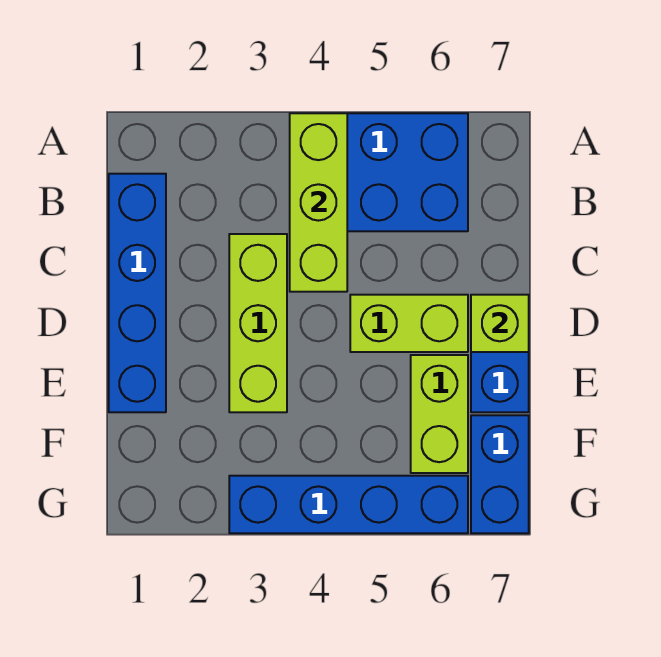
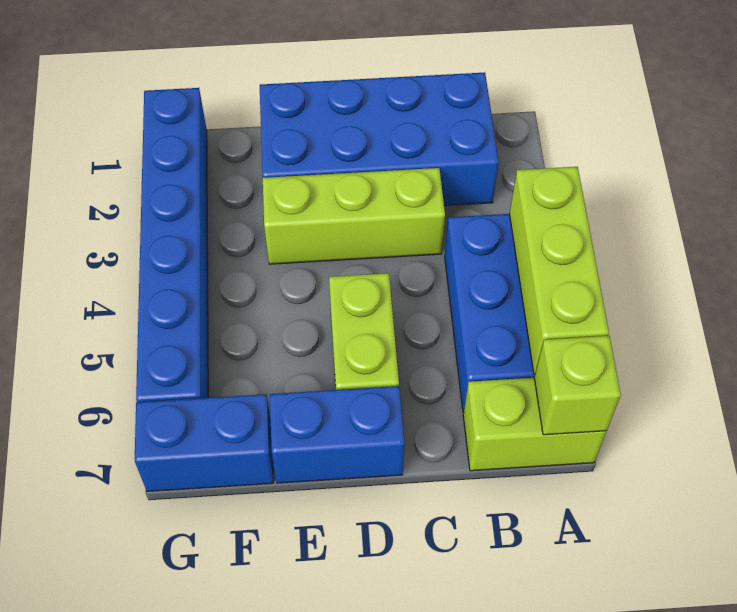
lime brick A4:C4 level 2 -> lime brick A4:A6 level 2
blue brick B1:E1 level 1 -> blue brick B1:E2 level 1
lime brick D7 level 2 -> lime brick A7 level 2
lime brick E6:F6 level 1 -> lime brick A7:B7 level 1
blue brick G3:G6 level 1 -> blue brick G1:G6 level 1

